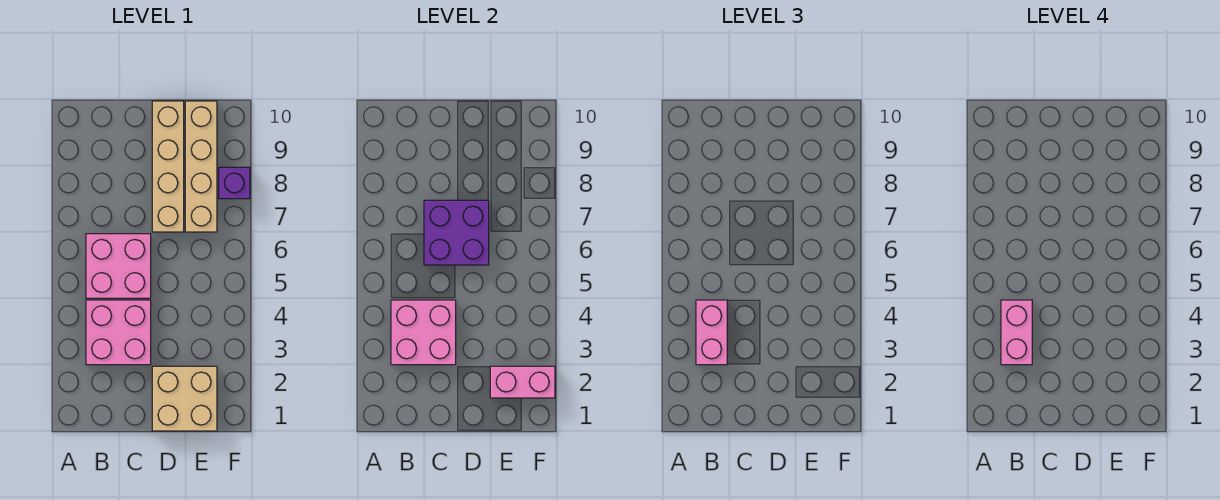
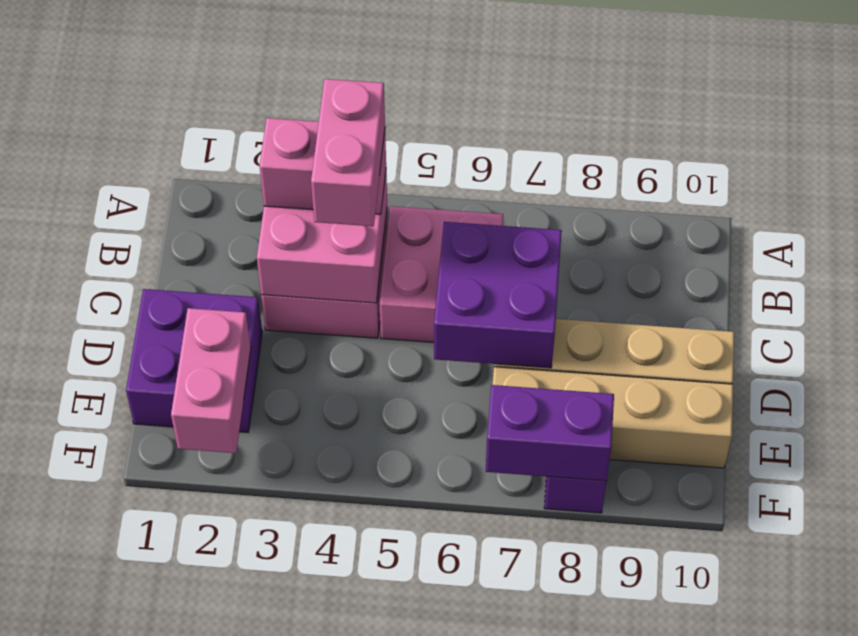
pink brick B3:B4 level 4 -> pink brick B4:C4 level 4
tan brick D1:E2 level 1 -> purple brick D1:E2 level 1
none -> purple brick F7:F8 level 2

